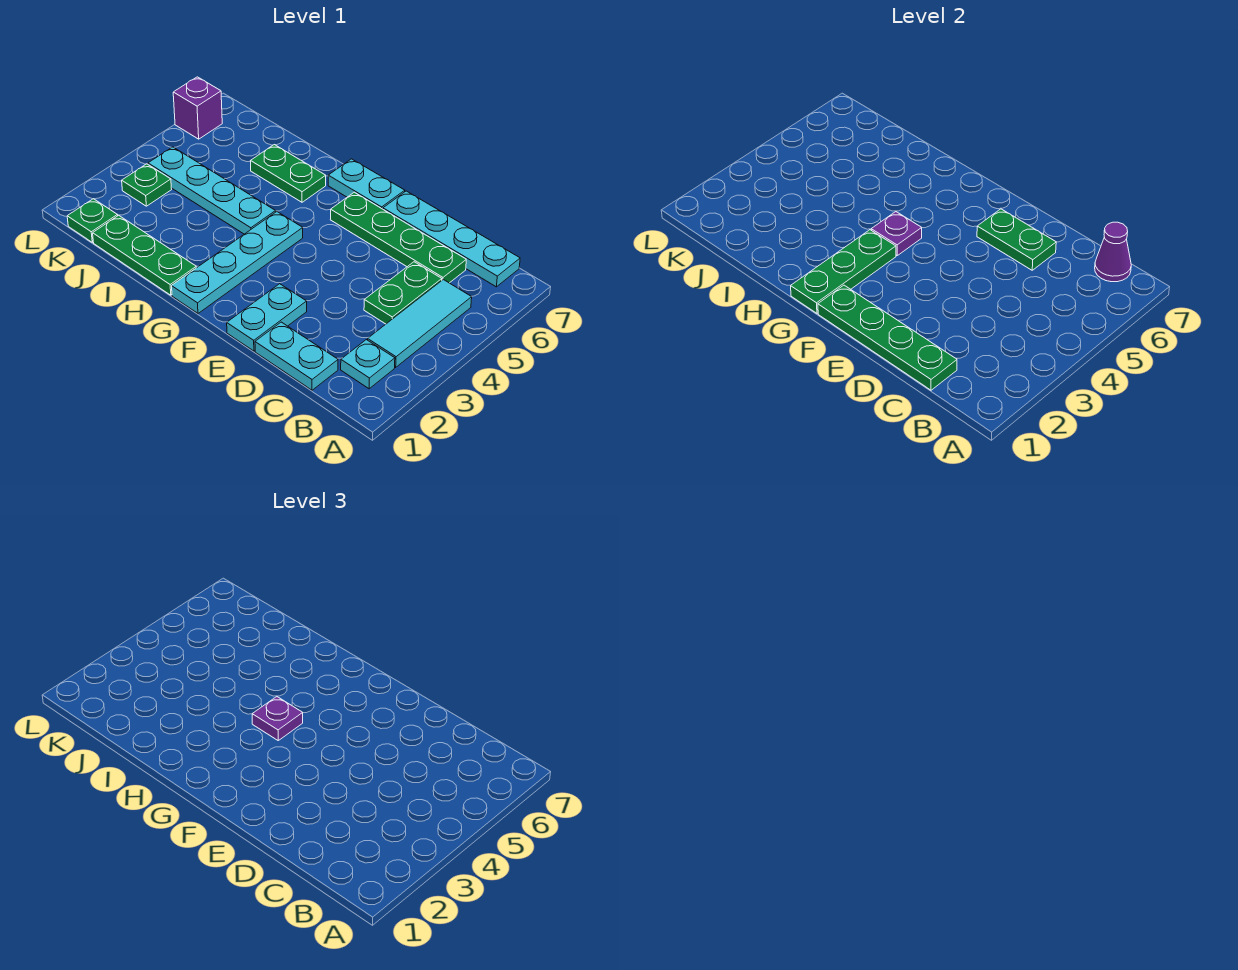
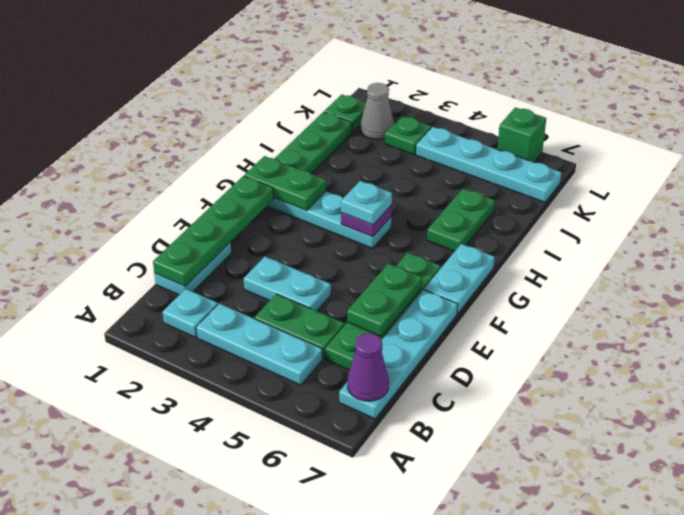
cyan tile B3:B5 level 1 -> cyan plate B3:B5 level 1
cyan plate E1:E2 level 1 -> cyan plate D3:D4 level 1
green plate G1:G3 level 2 -> green plate G1:G2 level 2
purple plate G4 level 3 -> cyan plate G4 level 3
cyan plate H4:K4 level 1 -> cyan plate K4:K7 level 1
none -> grey cone K2 level 1
purple brick L6 level 1 -> green brick L6 level 1

